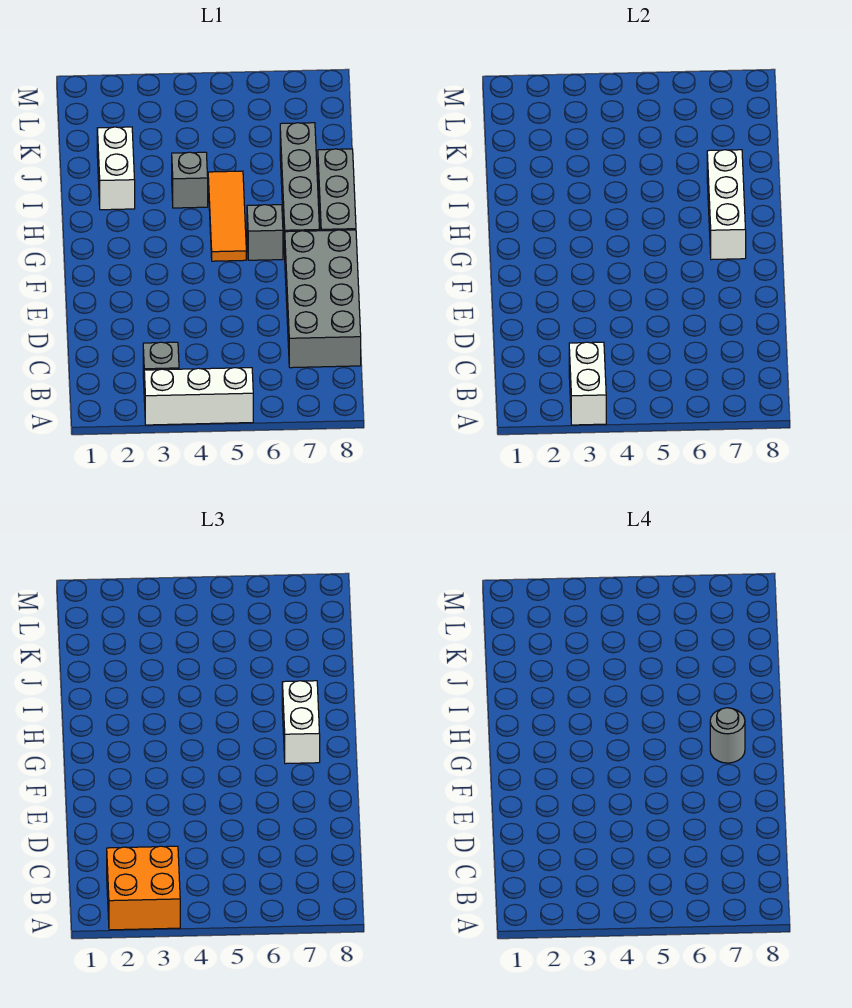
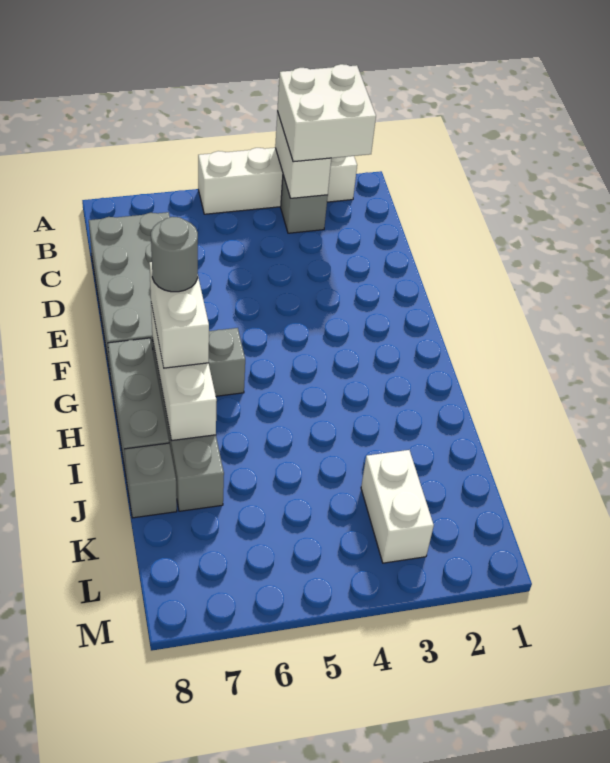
orange brick A2:B3 level 3 -> white brick A2:B3 level 3
white brick A3:A5 level 1 -> white brick A2:A5 level 1
orange tile G5:I5 level 1 -> none
white brick I2:J2 level 1 -> white brick K3:L3 level 1
grey brick I4 level 1 -> grey brick J8 level 1

